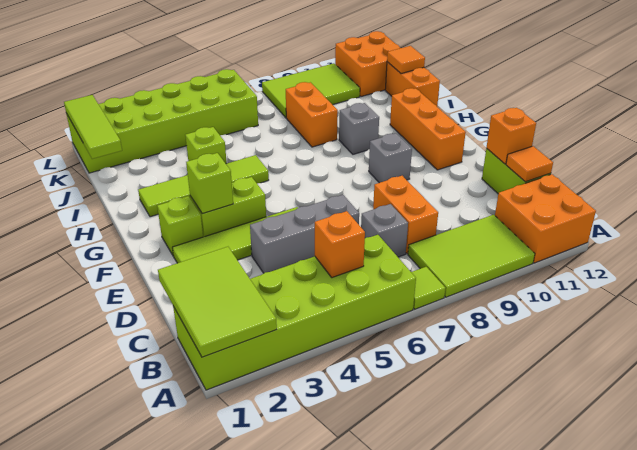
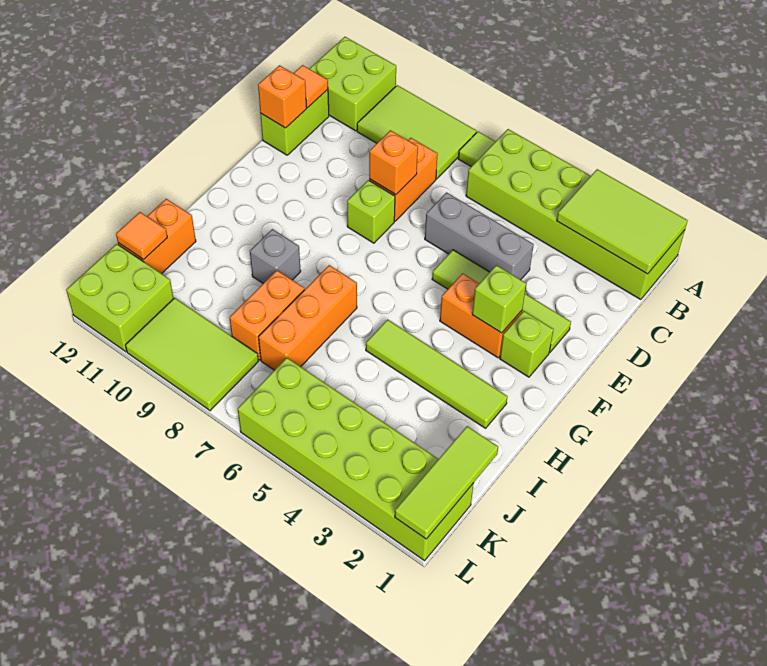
lime tile A1:C2 level 2 -> lime tile A1:B3 level 2
orange brick A11:B12 level 1 -> lime brick A11:B12 level 1
orange brick B5 level 2 -> orange brick D8 level 2
grey brick C7 level 1 -> none
lime brick F3:F4 level 1 -> orange brick F3:F4 level 1
grey brick F9 level 1 -> none
orange brick F11:H11 level 1 -> orange brick H7:J7 level 1
lime brick I4 level 1 -> lime brick E8 level 1
orange brick K11:L12 level 1 -> lime brick K11:L12 level 1

